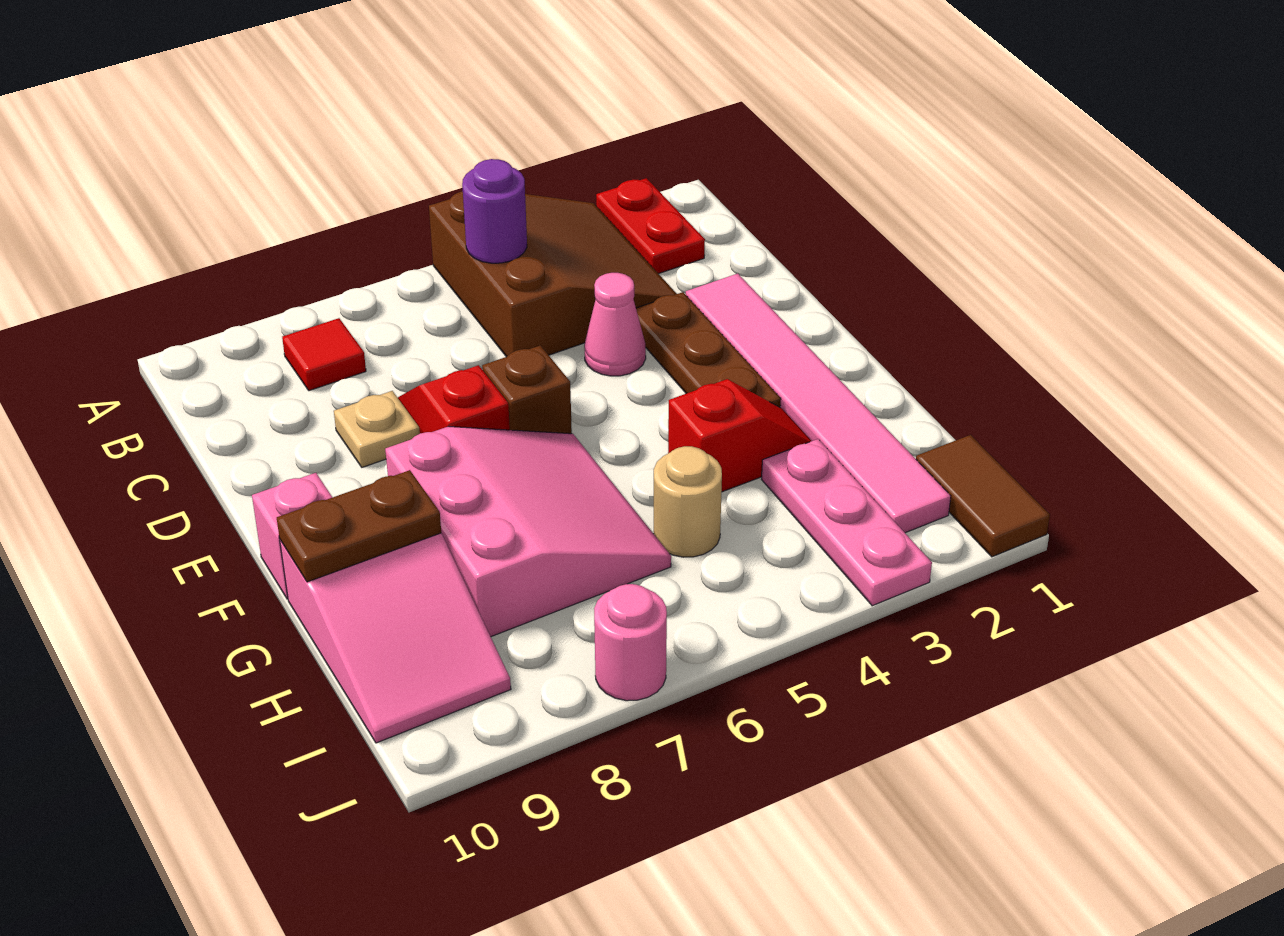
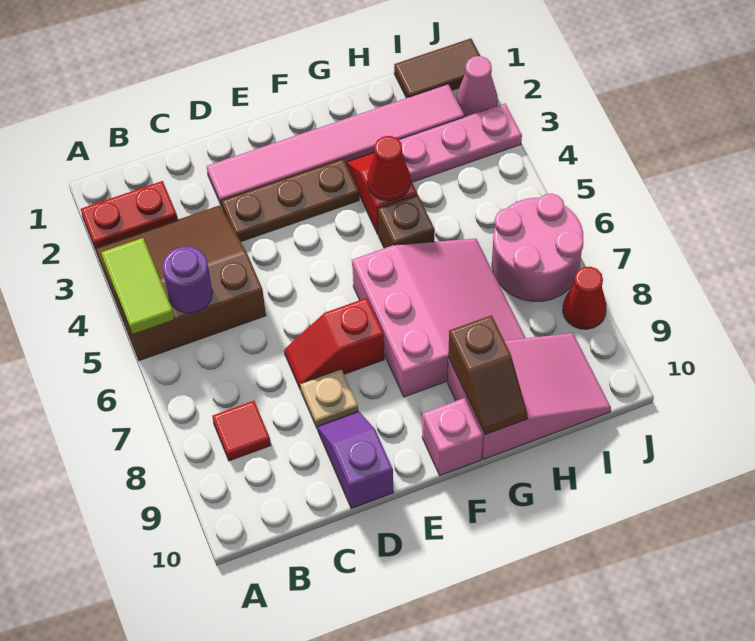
none -> lime tile A4:A5 level 2
pink cone D4 level 1 -> pink cone J2 level 1
none -> purple slope D9:D10 level 1 top 10
brown brick E6 level 1 -> brown brick G5 level 1
pink slope F6:H8 level 1 top 8 -> pink slope F6:H8 level 1 top F
none -> red cone G4 level 2
brown plate G9:G10 level 2 -> brown slope G9:G10 level 2 top 9
tan round brick H5 level 1 -> none
pink round brick J7 level 1 -> pink round brick I6:J7 level 1
none -> red cone J8 level 1

